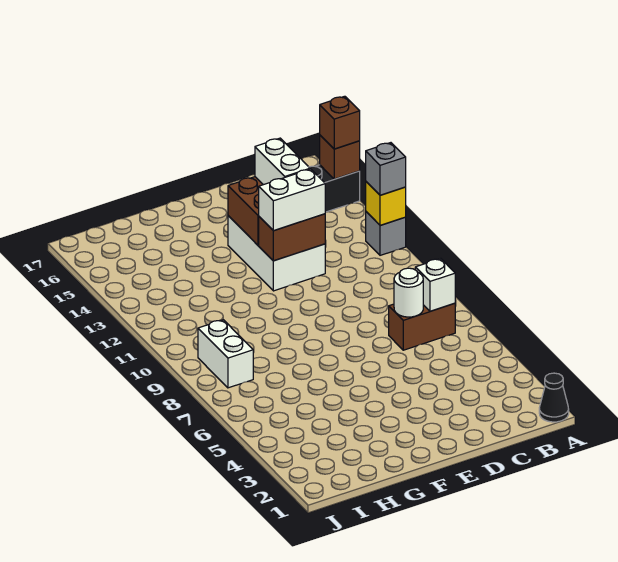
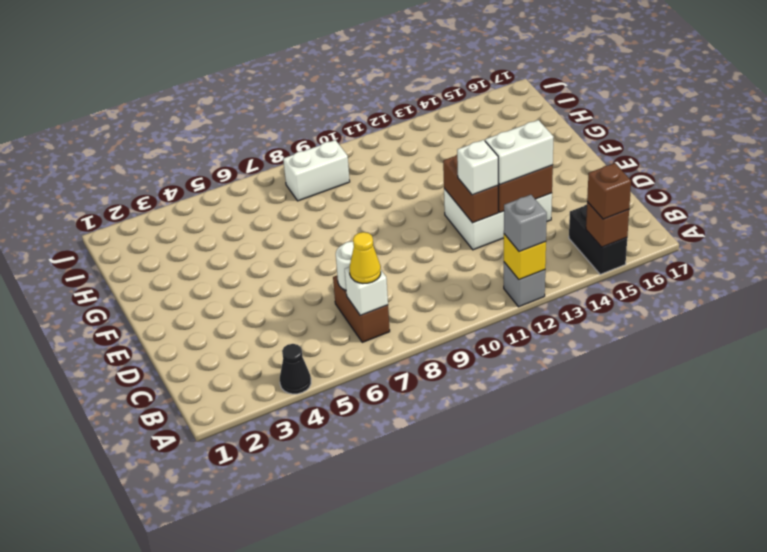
black cone A1 level 1 -> black cone A4 level 1
none -> yellow cone B7 level 3
white brick D12:E12 level 3 -> white brick D12 level 3

